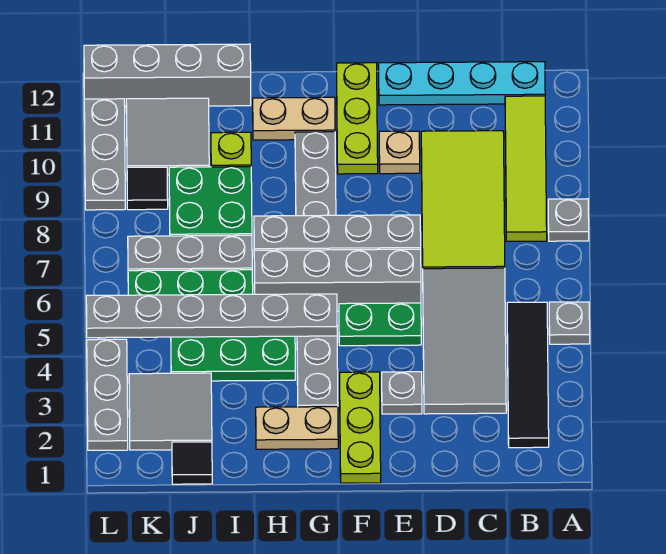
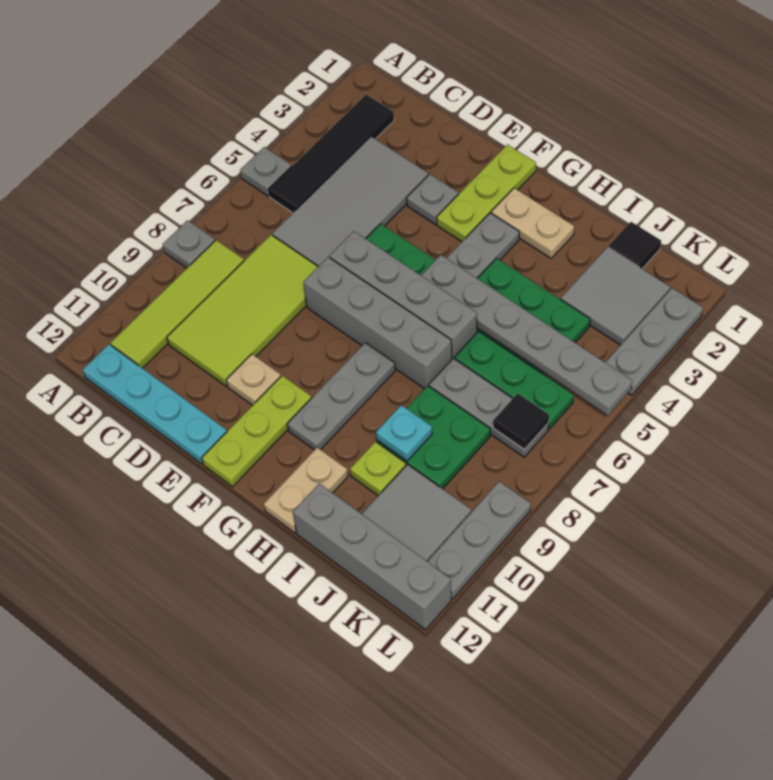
tan plate G11:H11 level 1 -> tan plate H11:H12 level 1
none -> cyan plate I9 level 2
black tile K9 level 1 -> black tile K7 level 2

